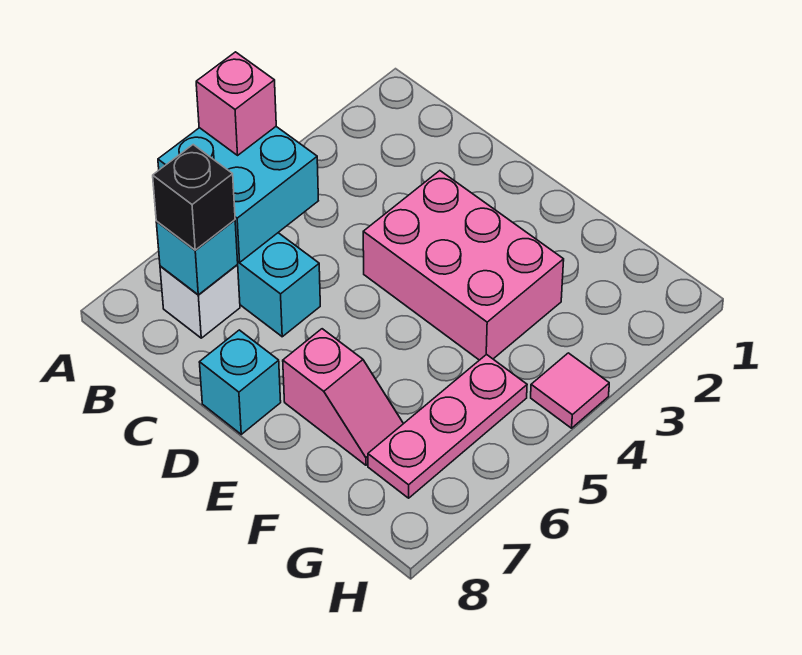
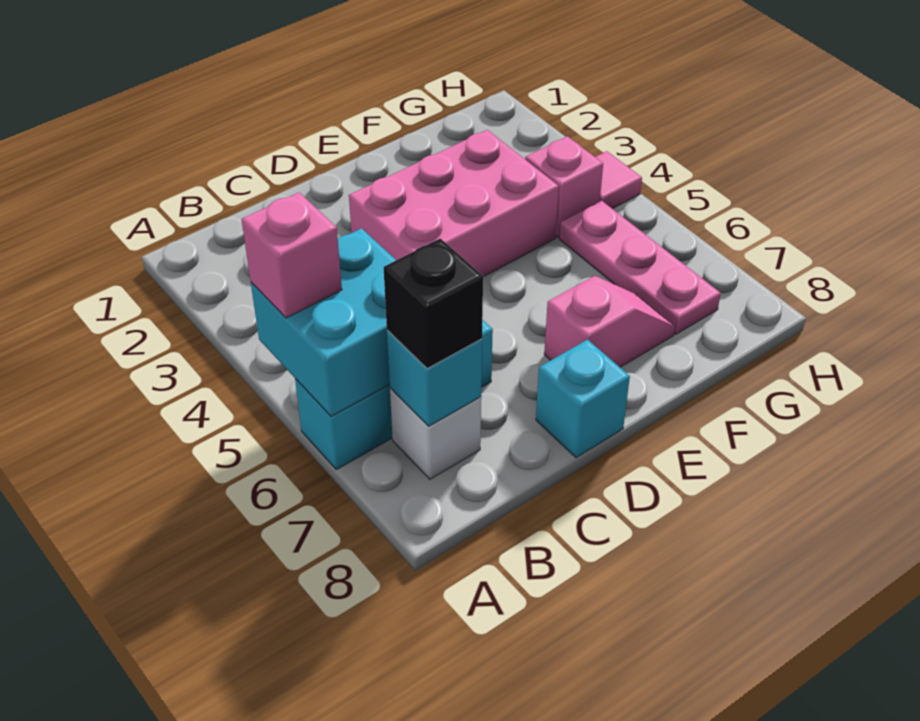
none -> pink brick G4 level 1

